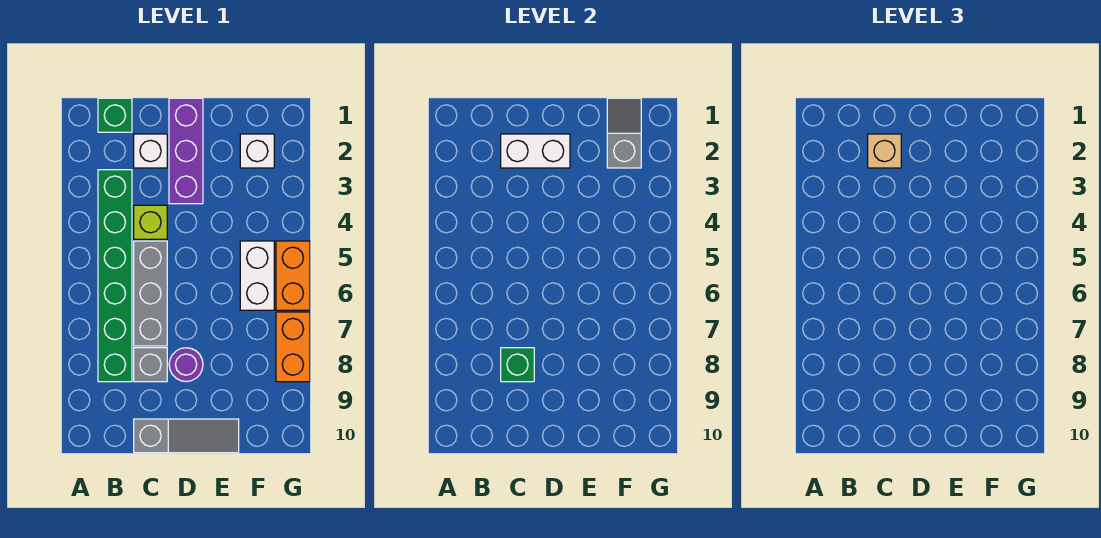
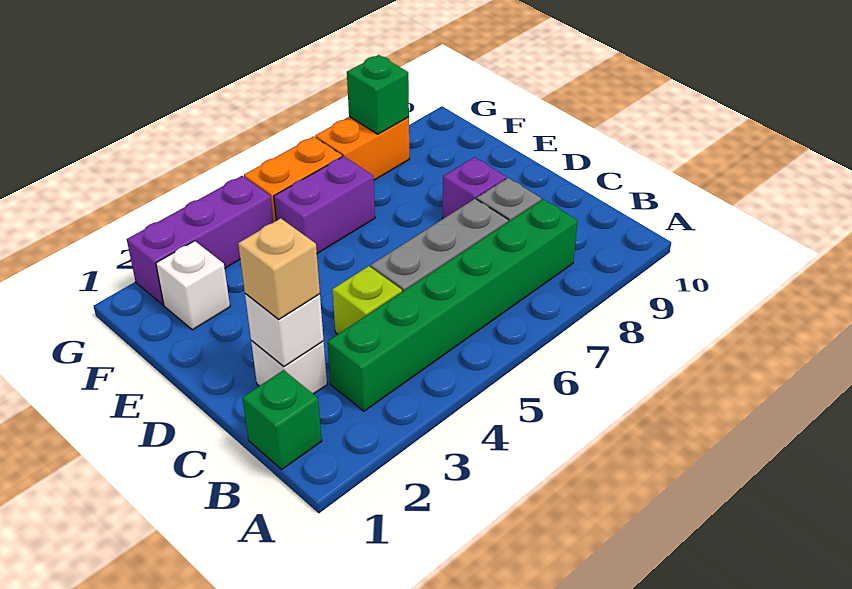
white brick C2:D2 level 2 -> white brick C2 level 2
green brick C8 level 2 -> green brick G8 level 2
grey slope C10:E10 level 1 top C -> none
purple brick D1:D3 level 1 -> purple brick G2:G4 level 1
purple round brick D8 level 1 -> purple brick D8 level 1
grey slope F1:F2 level 2 top 2 -> none
white brick F5:F6 level 1 -> purple brick F5:F6 level 1

